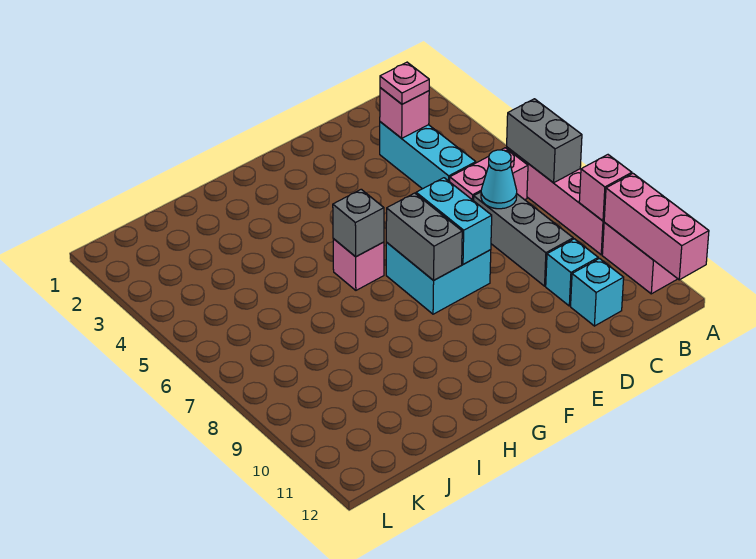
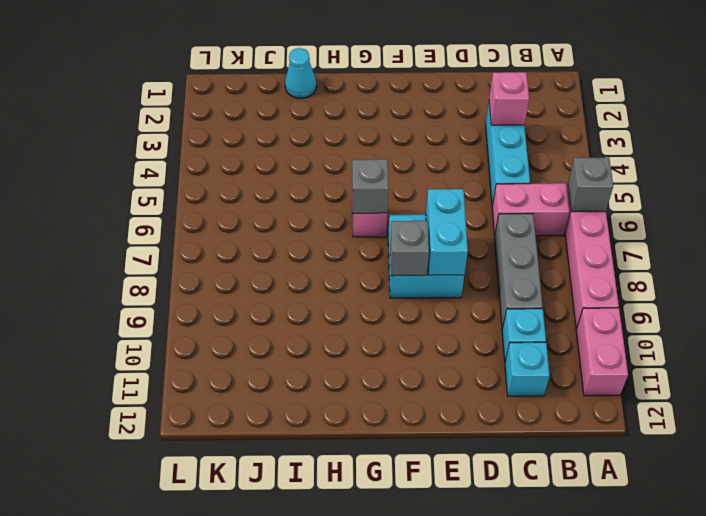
grey brick A6:A7 level 2 -> grey brick A6 level 2
pink brick A9 level 2 -> none
pink brick A10:A12 level 2 -> none
pink plate C3 level 3 -> none
cyan cone C7 level 2 -> cyan cone I1 level 1
grey brick F7:F8 level 2 -> grey brick F8 level 2

